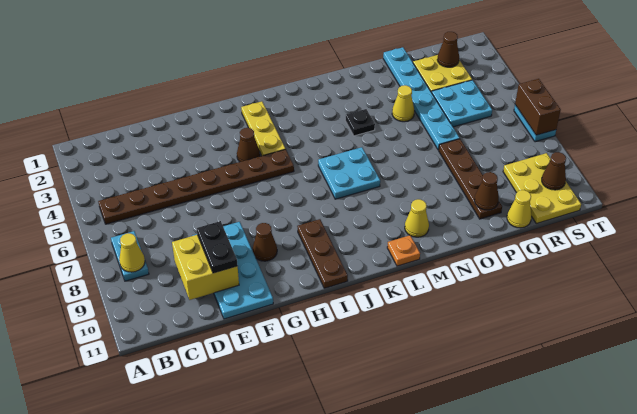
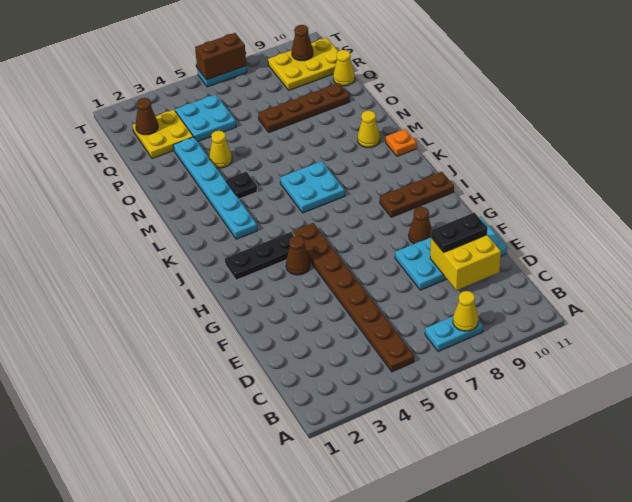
yellow plate I2:I4 level 1 -> black plate I2:I4 level 1
cyan plate P1:P6 level 1 -> cyan plate K3:P3 level 1
brown cone P10 level 2 -> none

